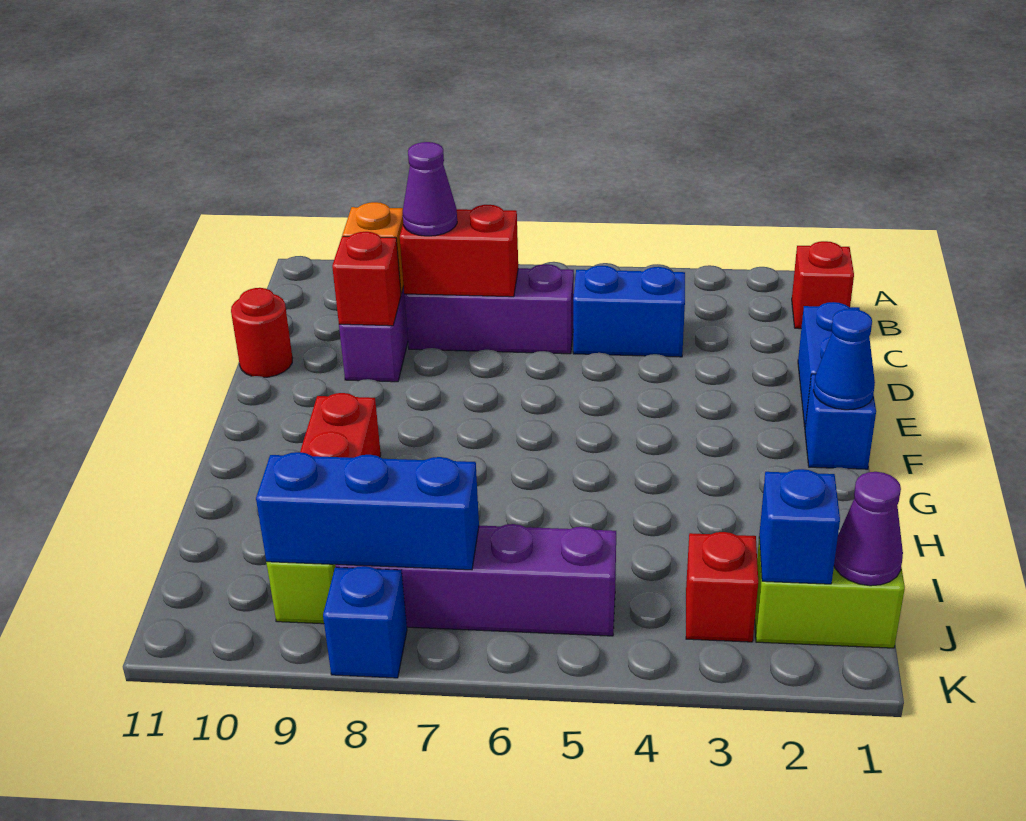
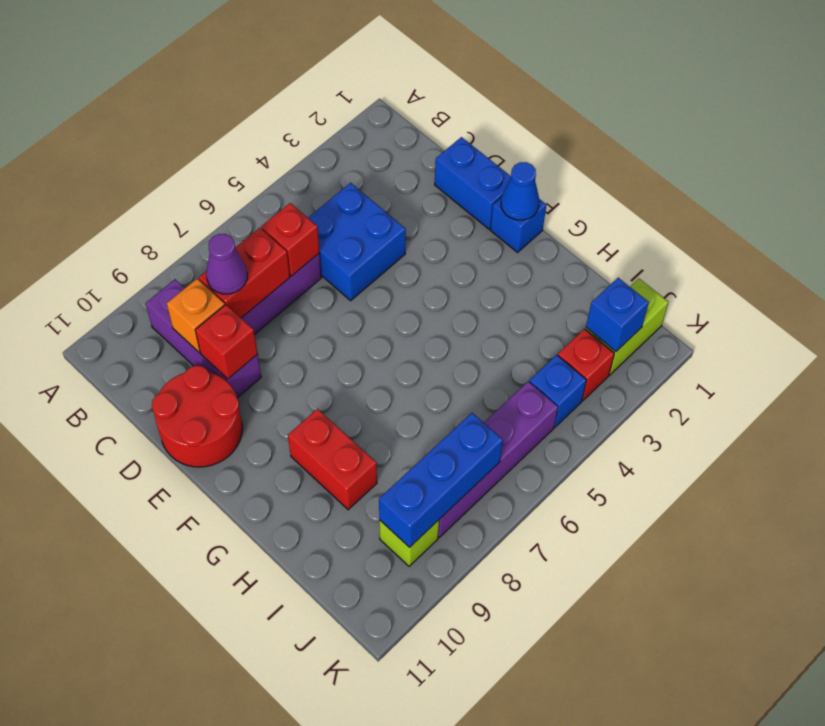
red brick B1 level 1 -> red brick C6 level 2
blue brick C4:C5 level 1 -> blue brick C4:D5 level 1
red round brick D11 level 1 -> red round brick D10:E11 level 1
purple cone J1 level 2 -> none
blue brick K8 level 1 -> blue brick J4 level 1

